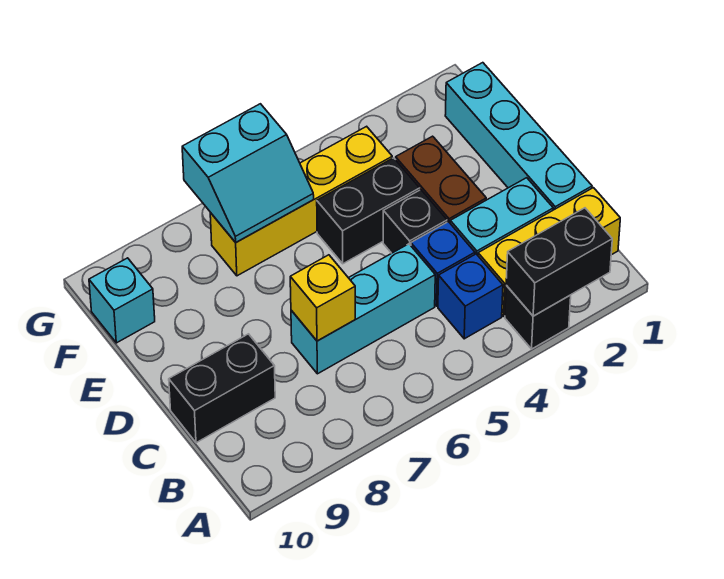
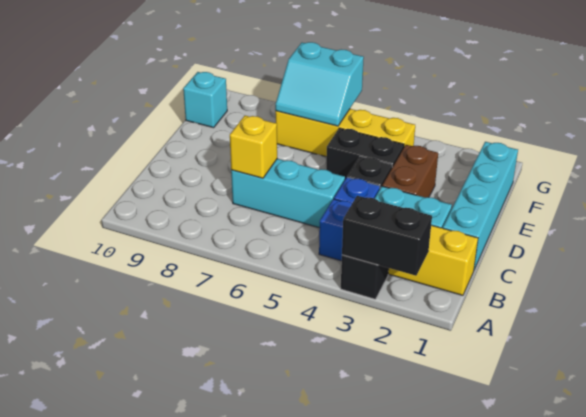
black brick C9:C10 level 1 -> none

